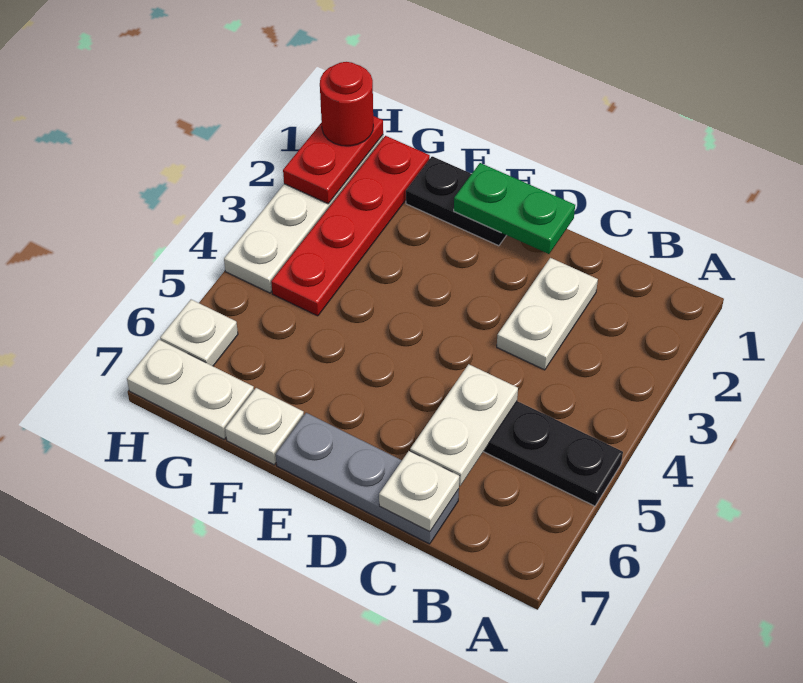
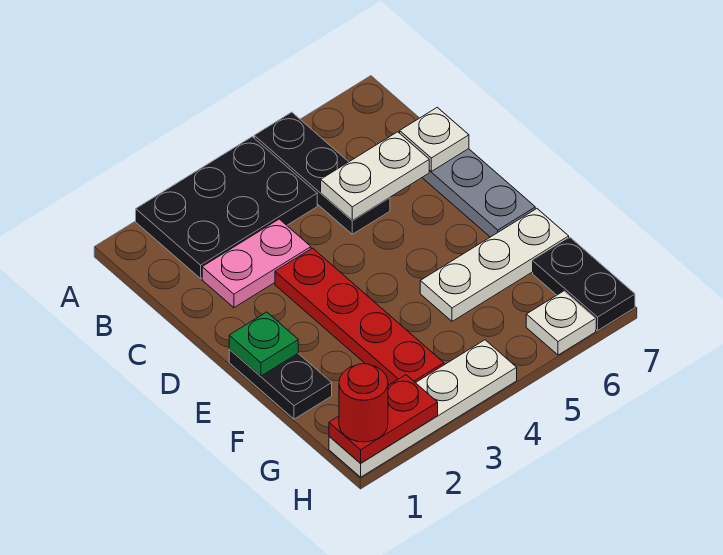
none -> black plate A2:B4 level 1
white plate C2:C3 level 1 -> pink plate C2:C3 level 1
green plate D1:E1 level 2 -> green plate E1 level 2
white plate F7 level 1 -> white plate F5:F7 level 1
red plate G1:G4 level 1 -> red plate D3:G3 level 1
white plate G7:H7 level 1 -> black plate G7:H7 level 1

